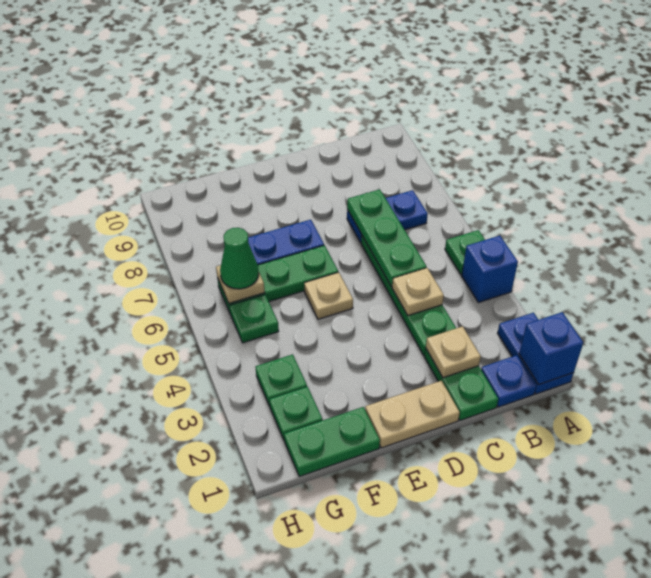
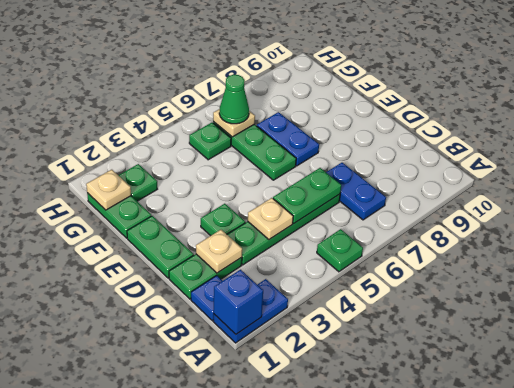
blue brick A4 level 1 -> none
green plate C5:C7 level 2 -> green plate C5:C6 level 2
tan plate D1:E1 level 1 -> green plate D1:E1 level 1
tan plate E5 level 1 -> tan plate G1 level 2
green plate G3 level 1 -> green plate D3 level 1

